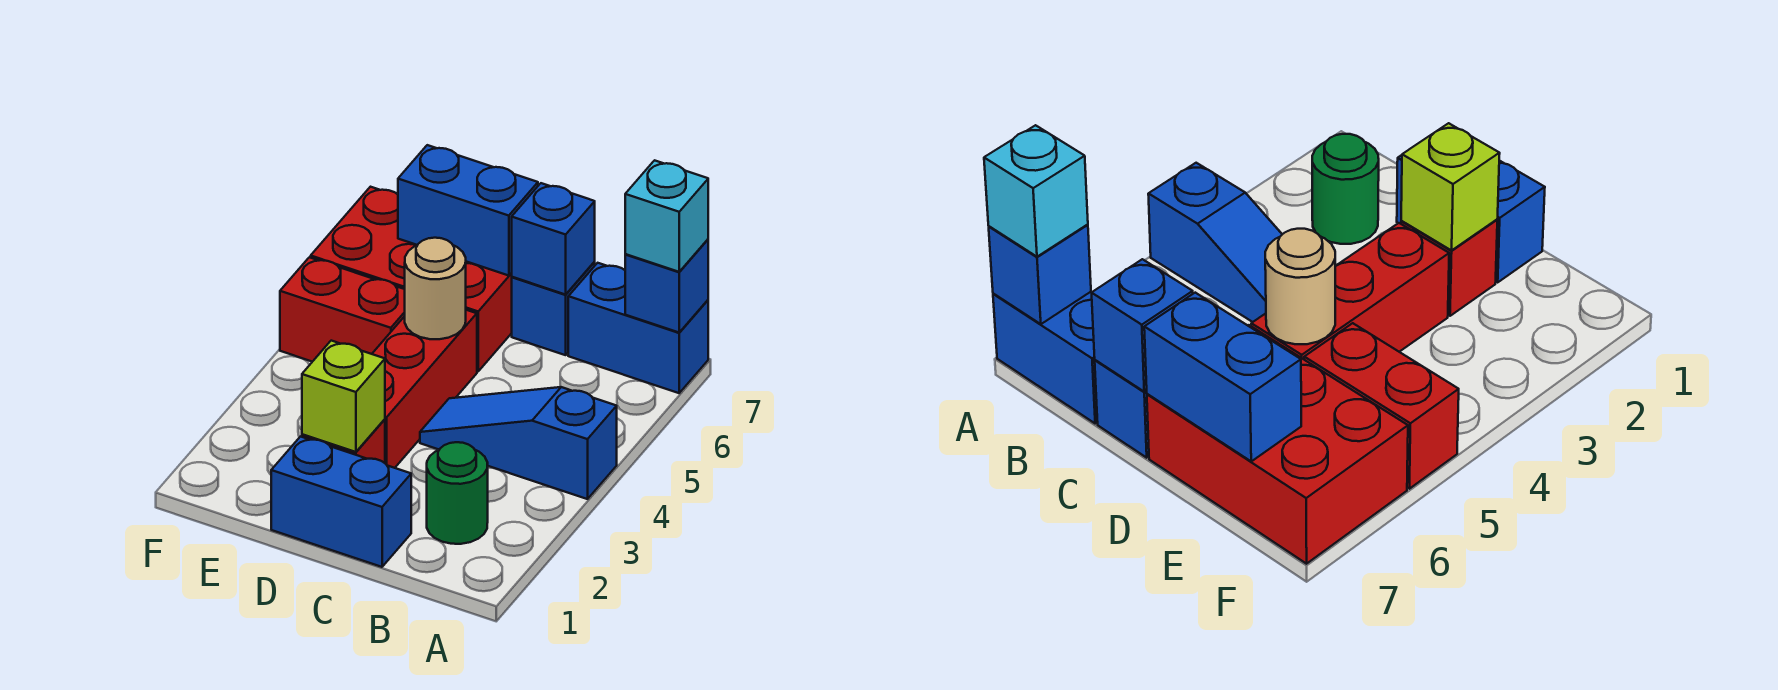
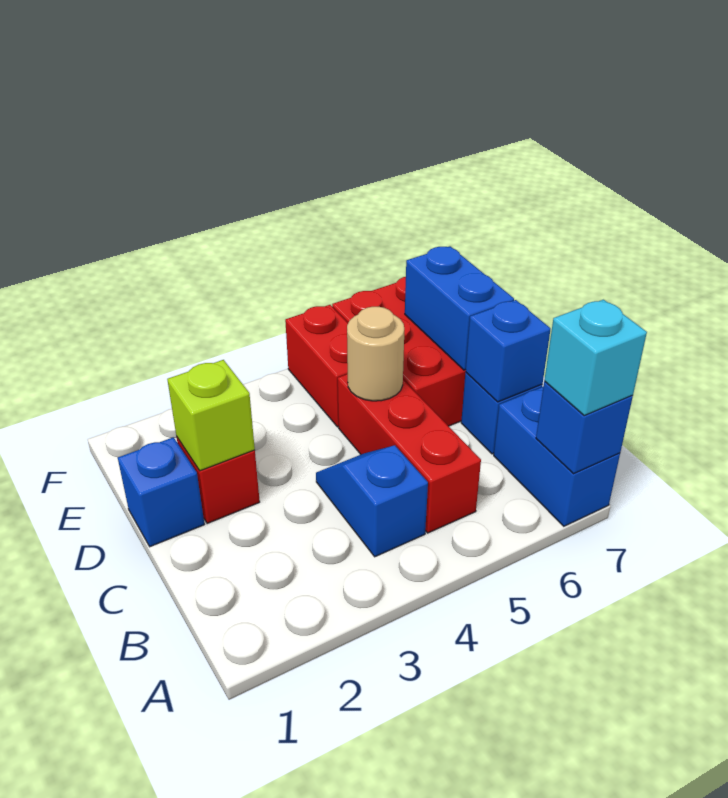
blue slope A4:C4 level 1 top A -> blue slope B4:C4 level 1 top B
green round brick B2 level 1 -> none
blue brick C1:D1 level 1 -> blue brick D1 level 1
red brick D3:D5 level 1 -> red brick B5:D5 level 1

